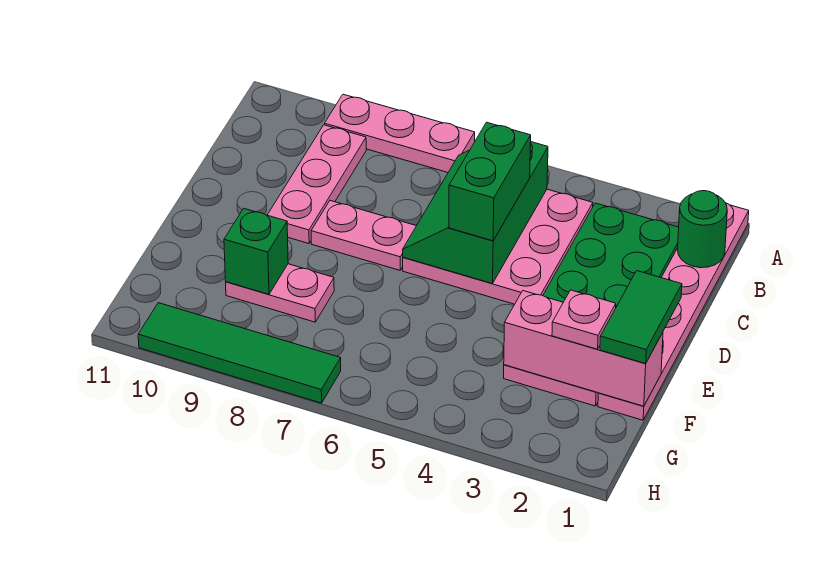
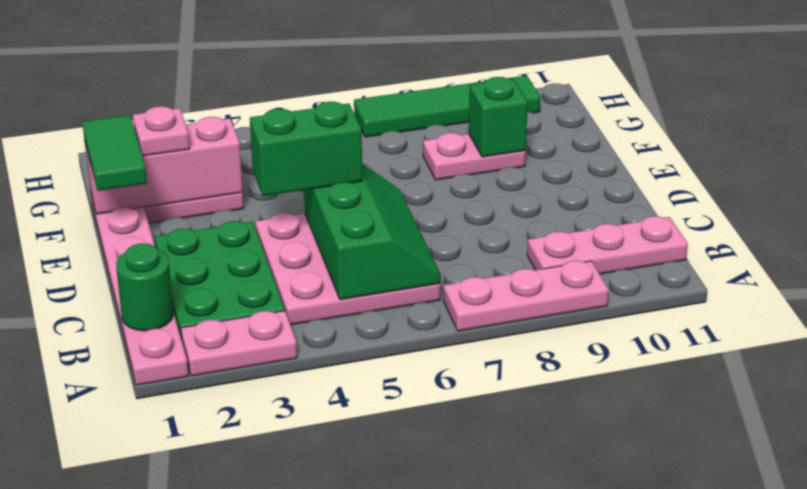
pink plate B9:D9 level 1 -> pink plate B9:B11 level 1
green brick C5:D5 level 3 -> green brick D4:D5 level 3
pink plate D7:D8 level 1 -> pink plate A2:A3 level 1

